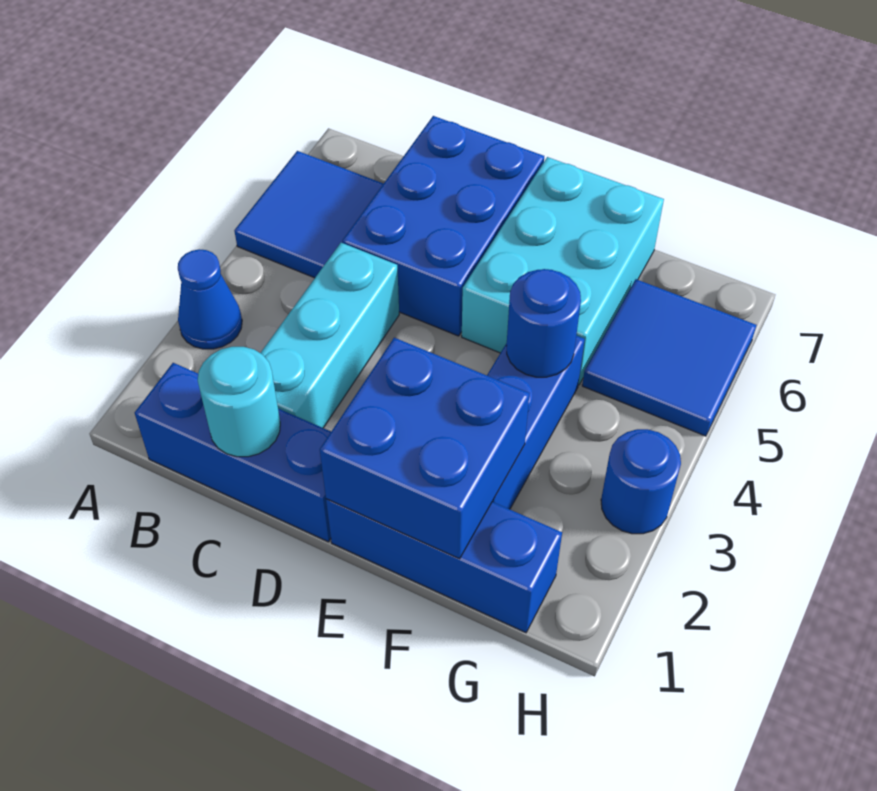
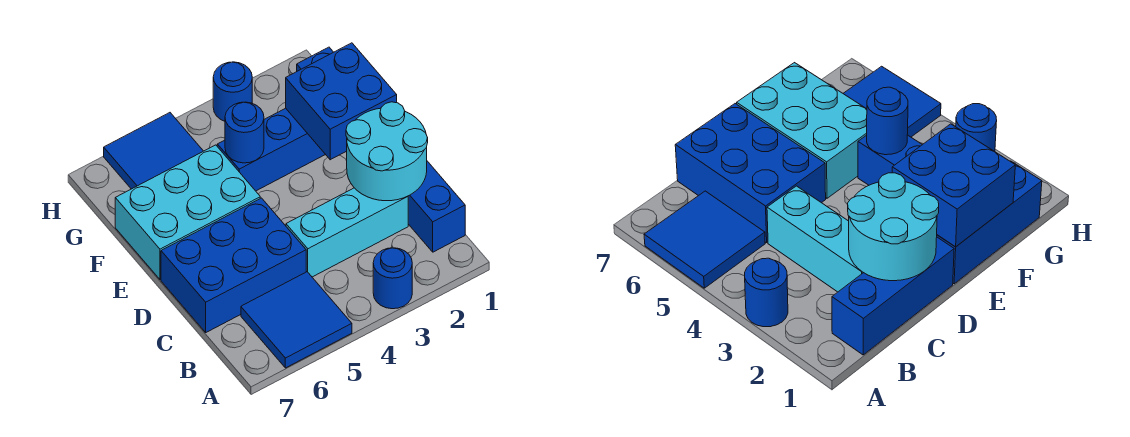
blue cone A3 level 1 -> blue round brick A3 level 1
cyan round brick C1 level 2 -> cyan round brick C1:D2 level 2

